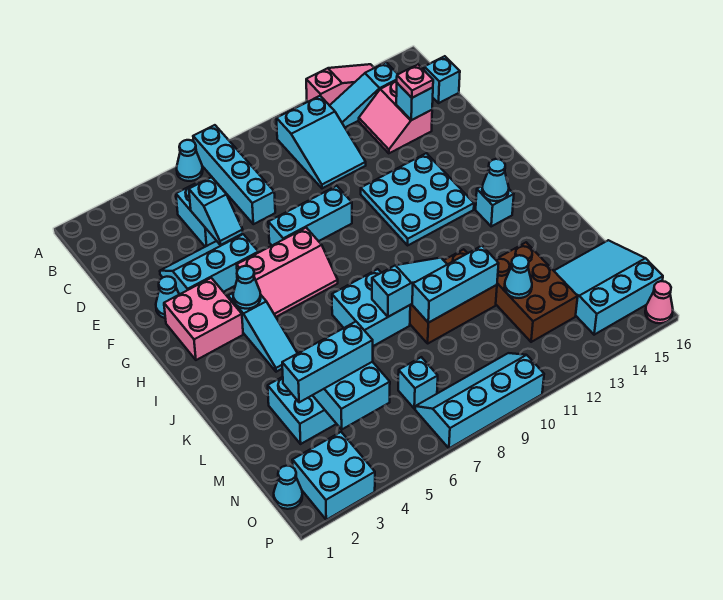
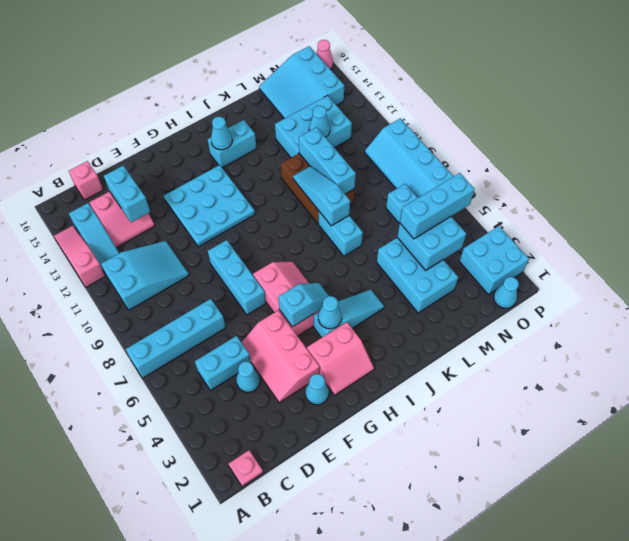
cyan cone A6 level 1 -> cyan cone D4 level 1
cyan brick C16 level 1 -> pink brick C16 level 1
cyan slope D5:E5 level 2 top D -> cyan slope G5:H5 level 2 top G
cyan brick D14 level 2 -> cyan brick D13:D14 level 2
pink plate D14 level 3 -> pink plate B1 level 1
cyan slope E3:F5 level 1 top F -> pink slope E3:F5 level 1 top F
pink brick G2:H3 level 1 -> pink slope G2:H3 level 1 top 3
cyan brick I14 level 1 -> cyan brick I14:J14 level 1
cyan brick J7:K8 level 1 -> cyan brick K7:K8 level 1
brown brick L12:N13 level 1 -> cyan brick L12:N13 level 1
cyan brick M3:M5 level 3 -> cyan brick M5:O5 level 3

